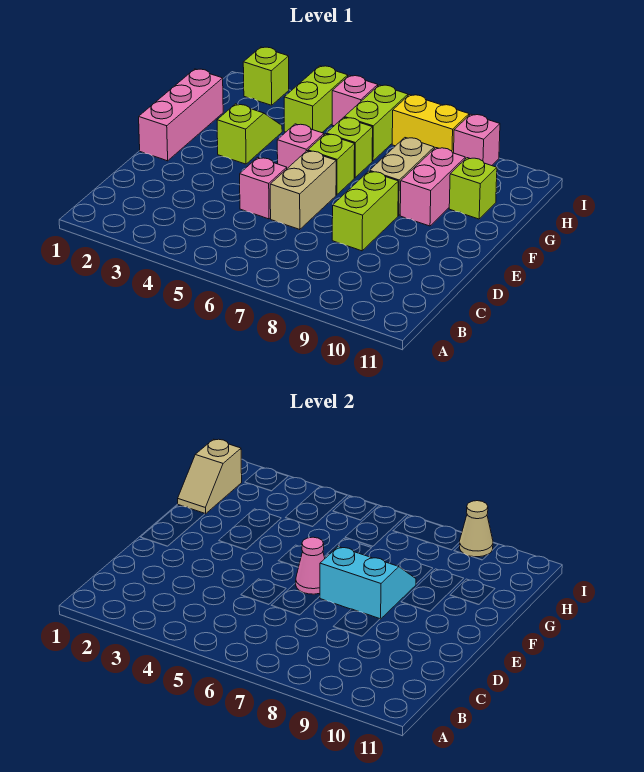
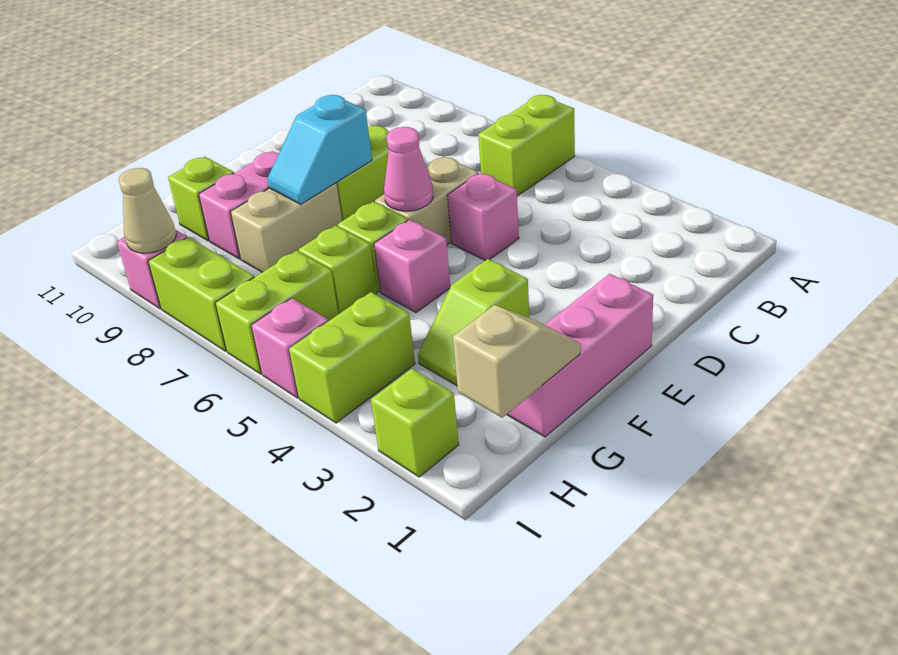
none -> lime brick A6:B6 level 1
cyan slope E7:F8 level 2 top E -> cyan slope E8:F8 level 2 top E
yellow brick I7:I8 level 1 -> lime brick I7:I8 level 1

